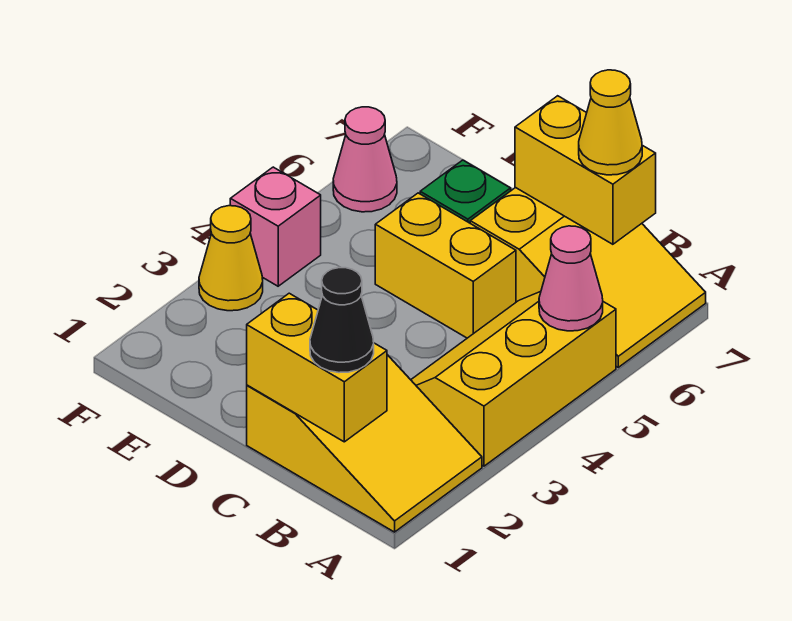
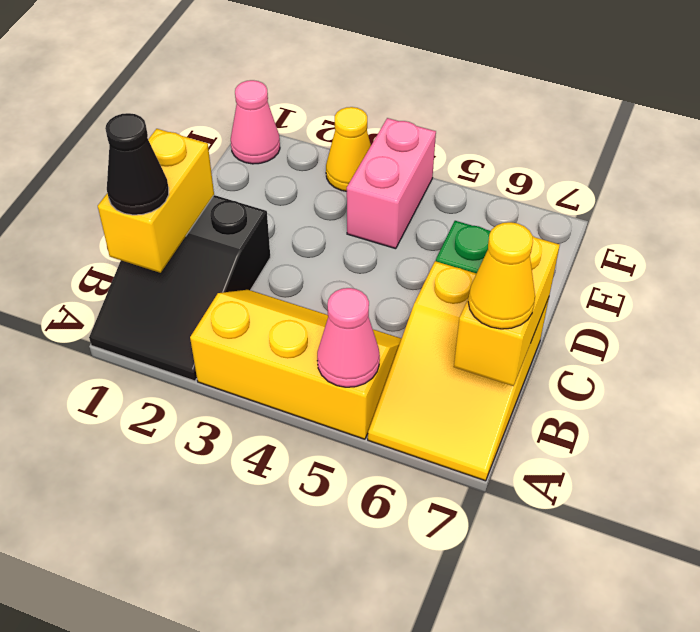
yellow slope A1:C2 level 1 top C -> black slope A1:C2 level 1 top C
yellow brick C5:D5 level 1 -> none
pink brick F4 level 1 -> pink brick E4:F4 level 1
pink cone F6 level 1 -> pink cone F1 level 1

